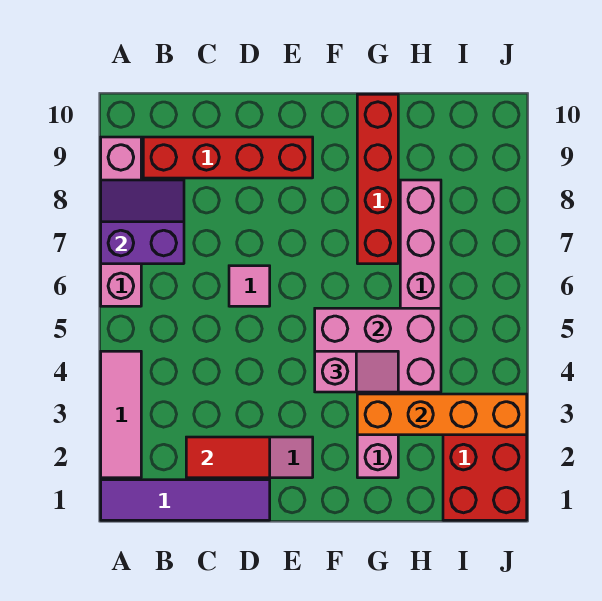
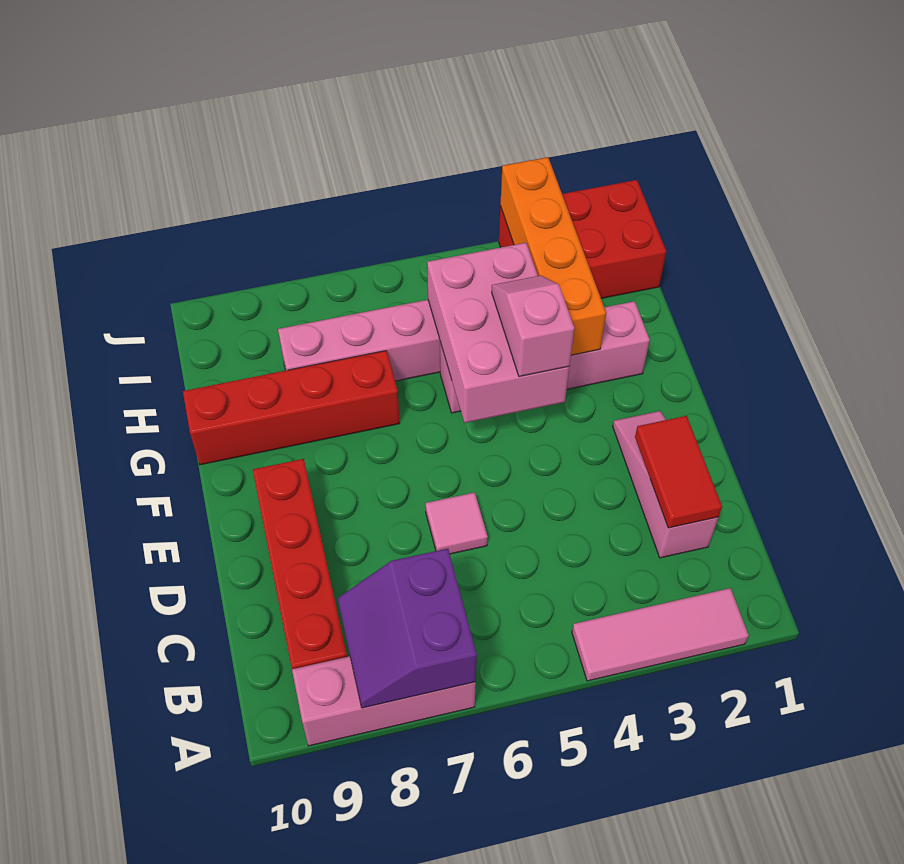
purple tile A1:D1 level 1 -> none
pink brick A6:A9 level 1 -> pink brick A7:A9 level 1

